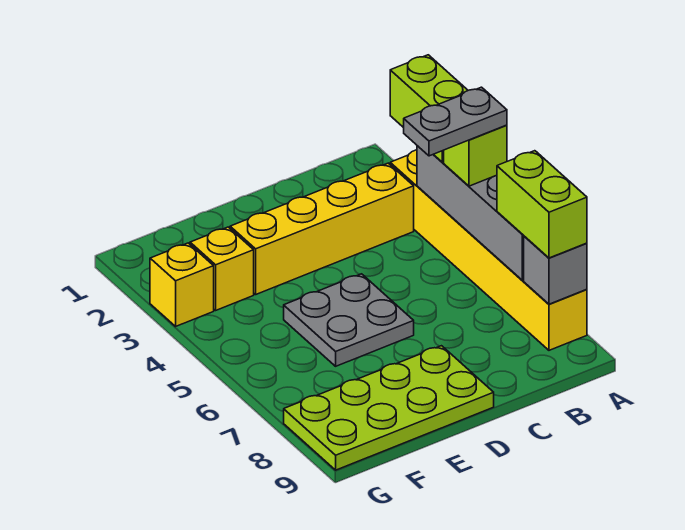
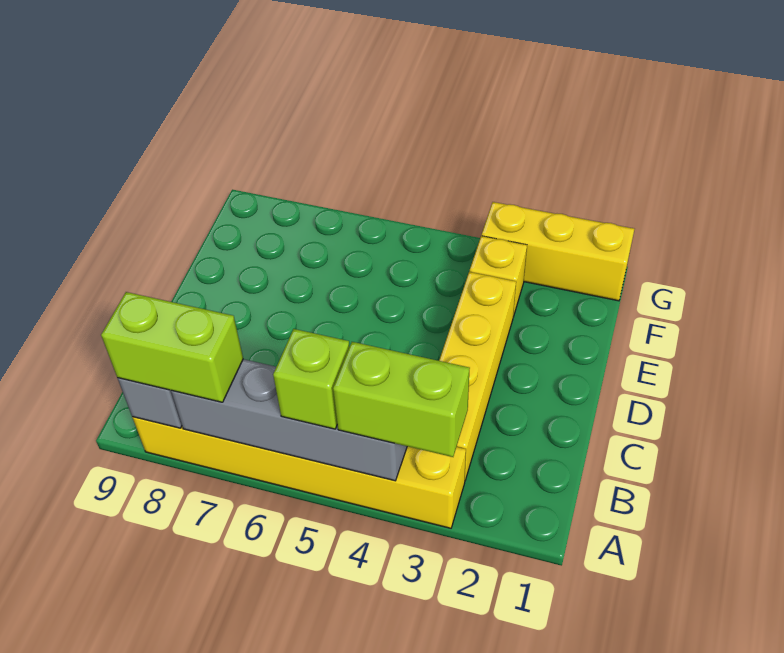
grey plate A5:B5 level 4 -> none
grey plate D5:E6 level 1 -> none
lime plate D8:G9 level 1 -> none
yellow brick G3 level 1 -> yellow brick G1:G3 level 1

